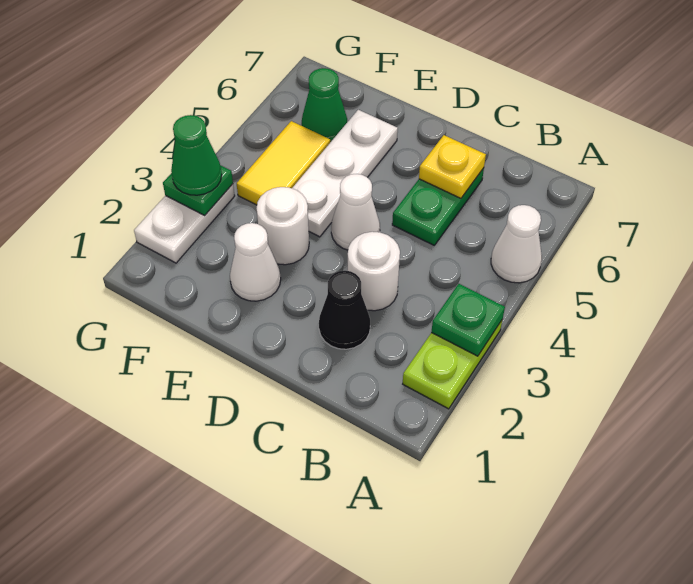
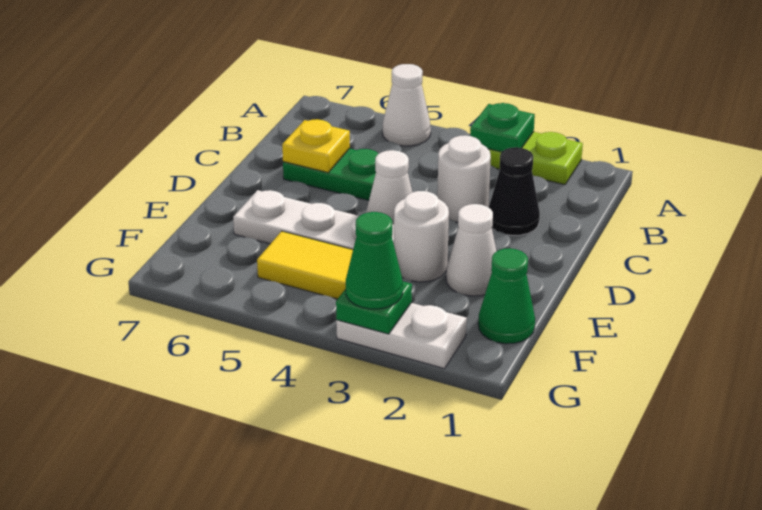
green cone F6 level 1 -> green cone F1 level 1

